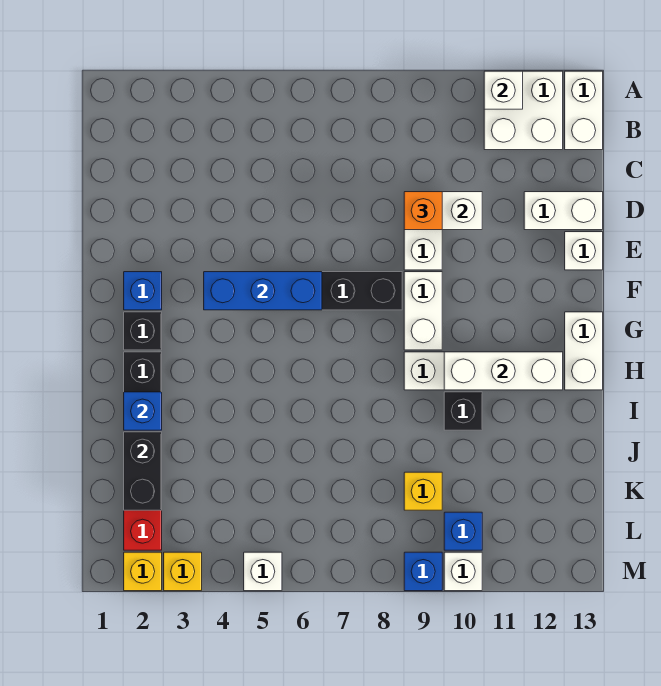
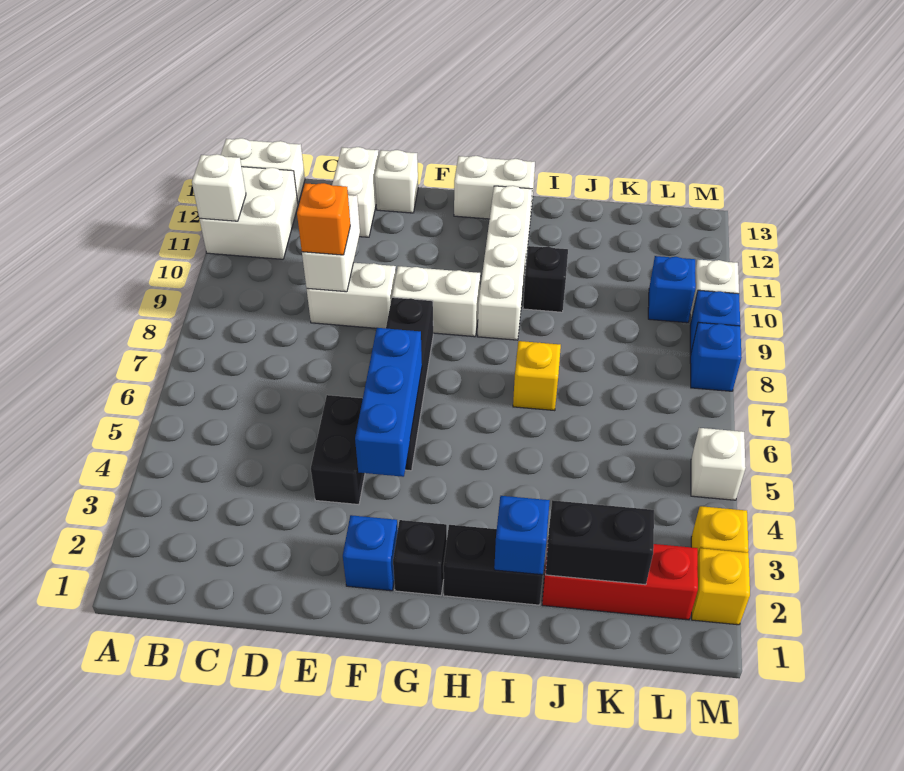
none -> black brick E4:E5 level 1
white brick H10:H12 level 2 -> none
yellow brick K9 level 1 -> yellow brick I7 level 1
none -> blue brick M8 level 1

